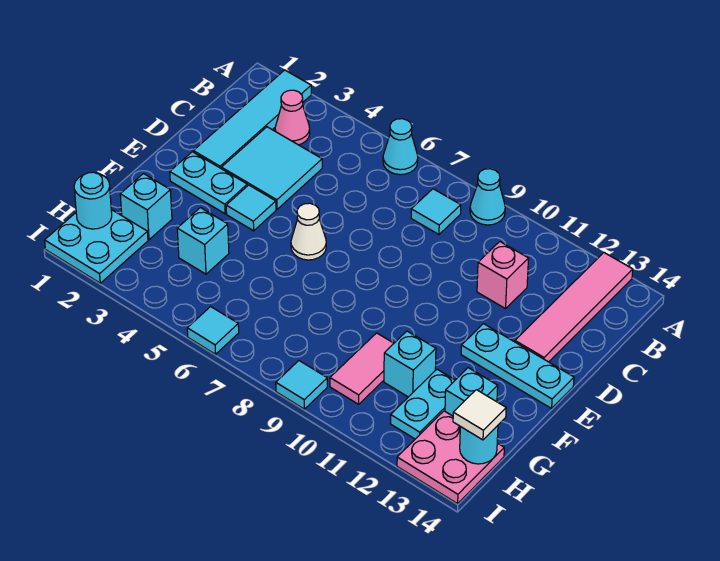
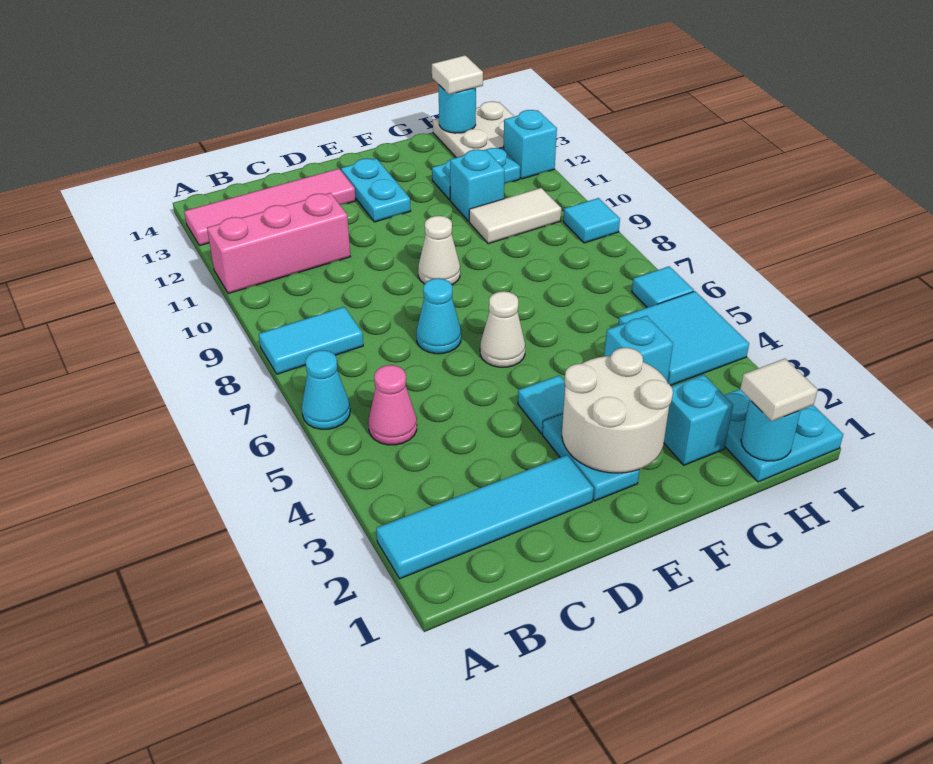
cyan cone A9 level 1 -> cyan cone D7 level 1
pink cone B3 level 1 -> pink cone B5 level 1
cyan tile B8 level 1 -> cyan tile A8:B8 level 1
cyan tile C3:D4 level 1 -> cyan tile H4:I5 level 1
pink brick C11 level 1 -> pink brick A11:C11 level 1
none -> white round brick E2:F3 level 2
none -> white cone E9 level 1
cyan plate E12:E14 level 1 -> cyan plate E12:E13 level 1
pink tile G10:H10 level 1 -> white tile G10:H10 level 1
cyan brick G13 level 1 -> cyan brick I12 level 1
none -> white tile H1 level 3
pink plate H13:I14 level 1 -> white plate H13:I14 level 1

